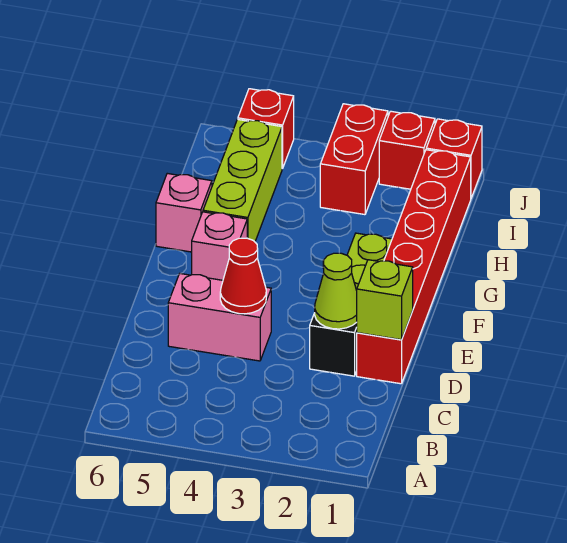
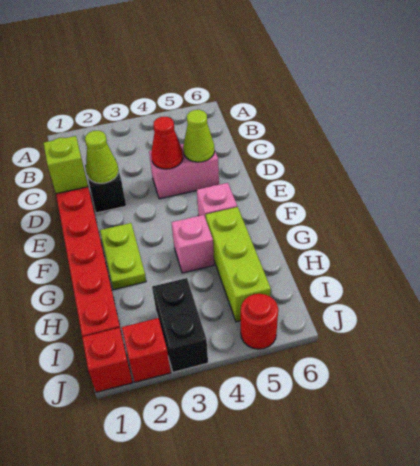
none -> lime cone D5 level 2
pink brick G6 level 1 -> pink brick G4 level 1
red brick I3:J3 level 1 -> black brick I3:J3 level 1
red brick J5 level 1 -> red round brick J5 level 1

